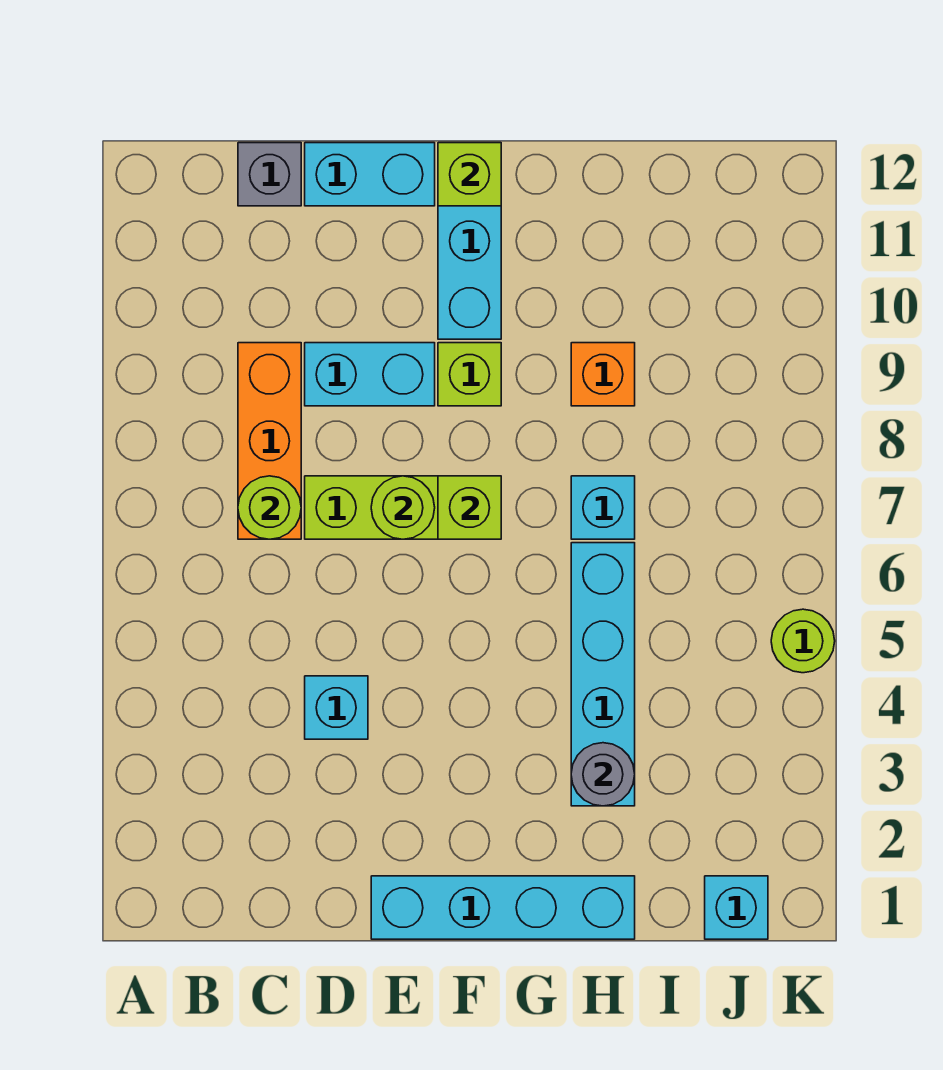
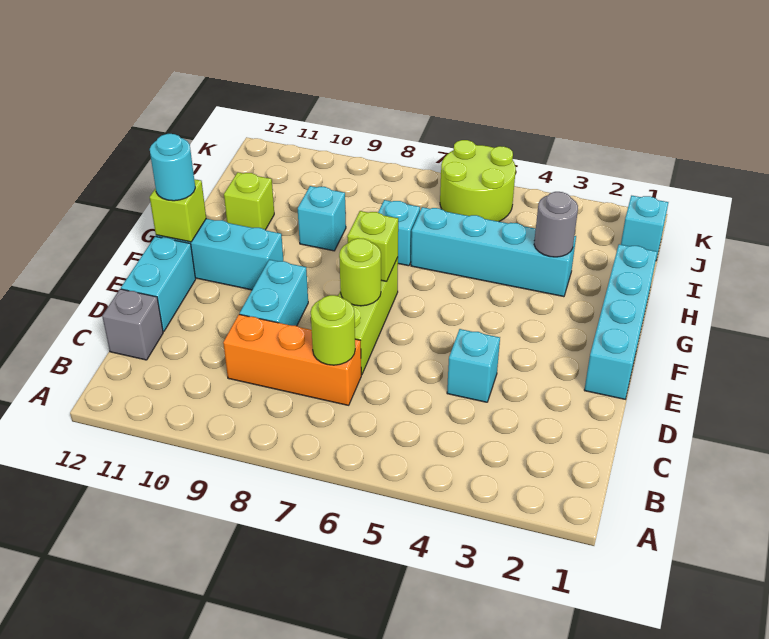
lime brick F9 level 1 -> lime brick H11 level 1
none -> cyan round brick F12 level 3
orange brick H9 level 1 -> cyan brick H9 level 1
lime round brick K5 level 1 -> lime round brick J5:K6 level 1

